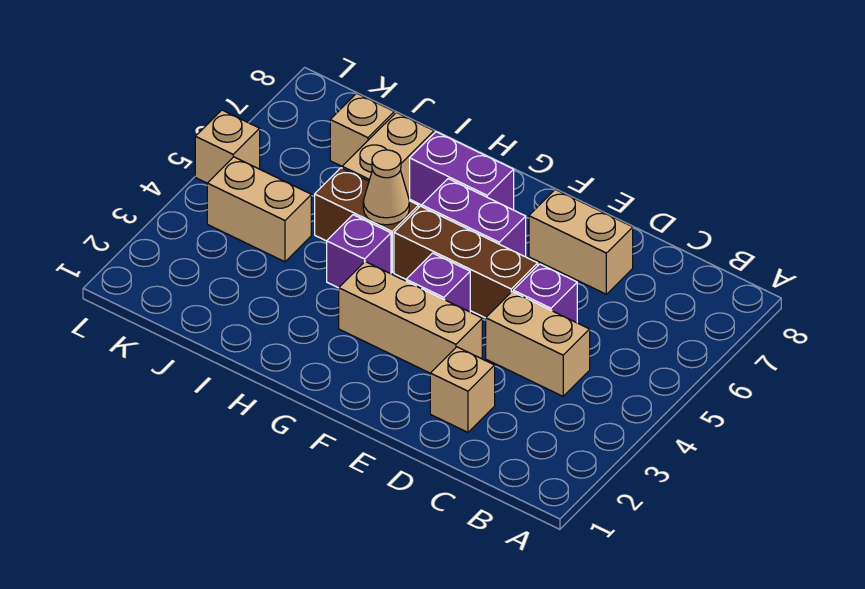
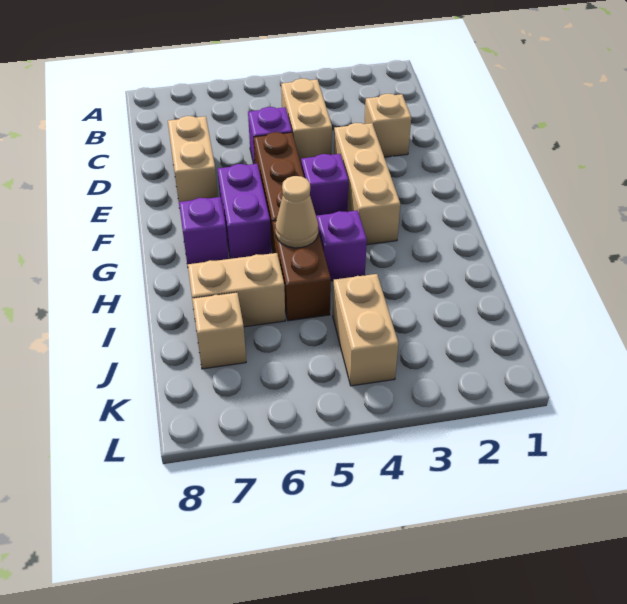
purple brick G7:H7 level 1 -> purple brick G7 level 1
tan brick L5 level 1 -> none

